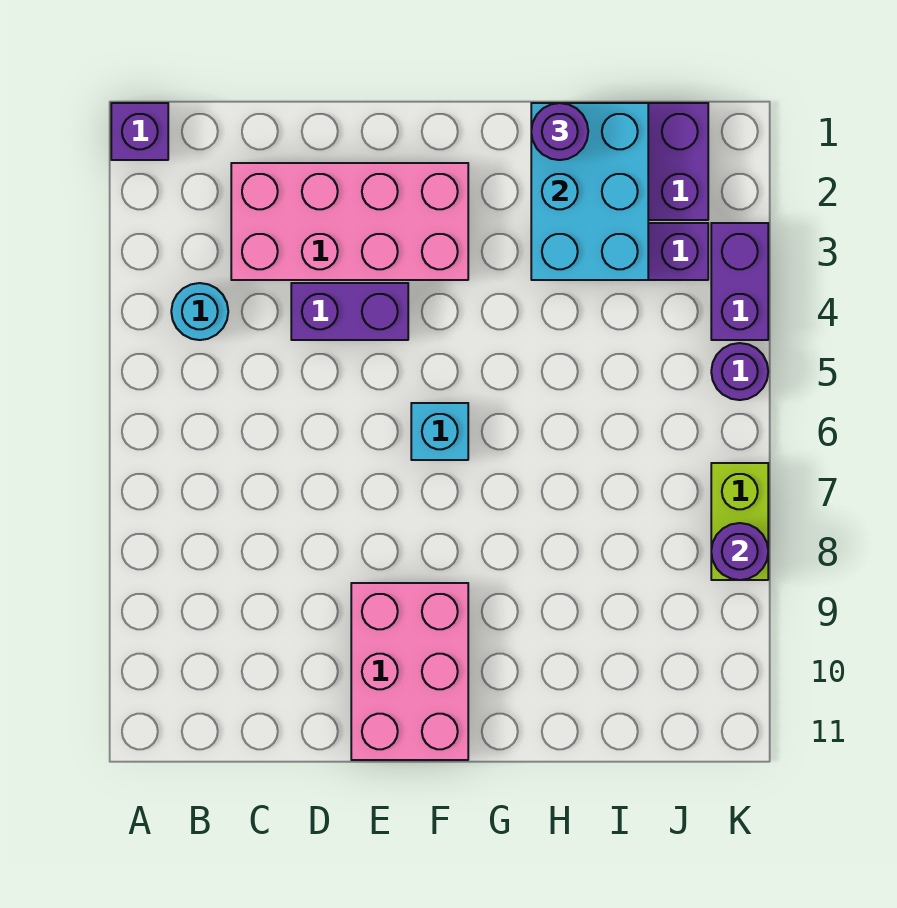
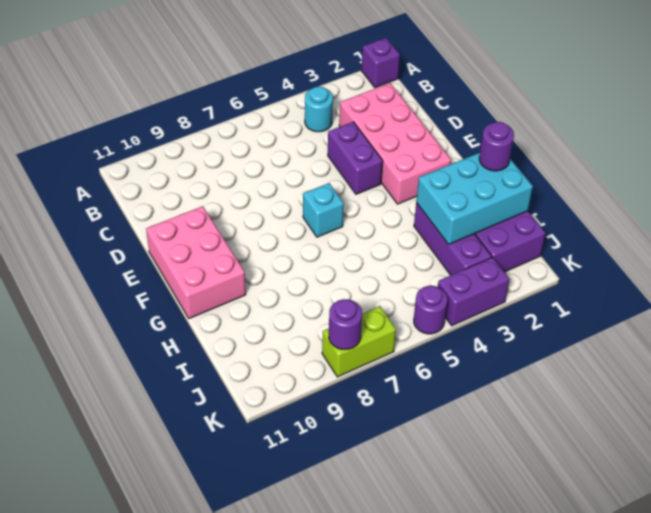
pink brick E9:F11 level 1 -> pink brick E10:G11 level 1

